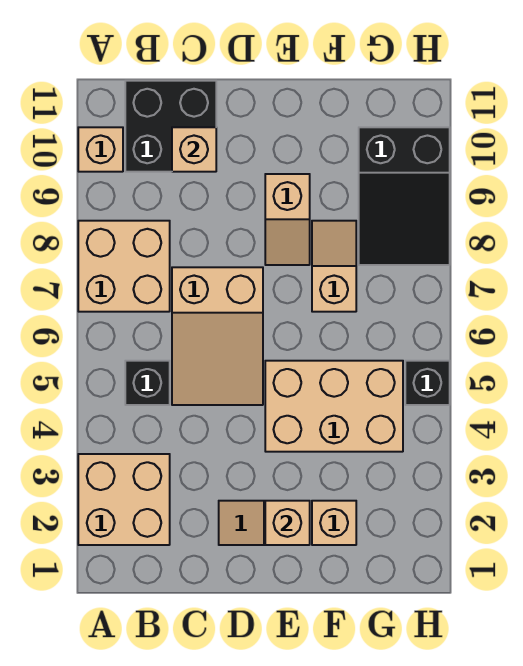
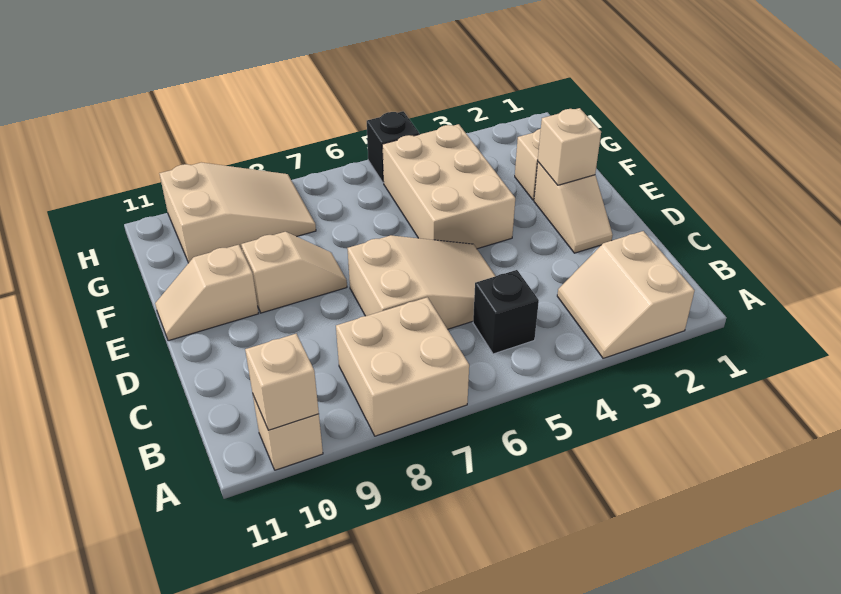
tan brick A2:B3 level 1 -> tan slope A2:B3 level 1 top 2
black brick B10:C11 level 1 -> none
tan brick C10 level 2 -> tan brick A10 level 2
tan slope F7:F8 level 1 top 7 -> tan slope E10:E11 level 1 top 10
black slope G8:H10 level 1 top 10 -> tan slope G8:H10 level 1 top 10

